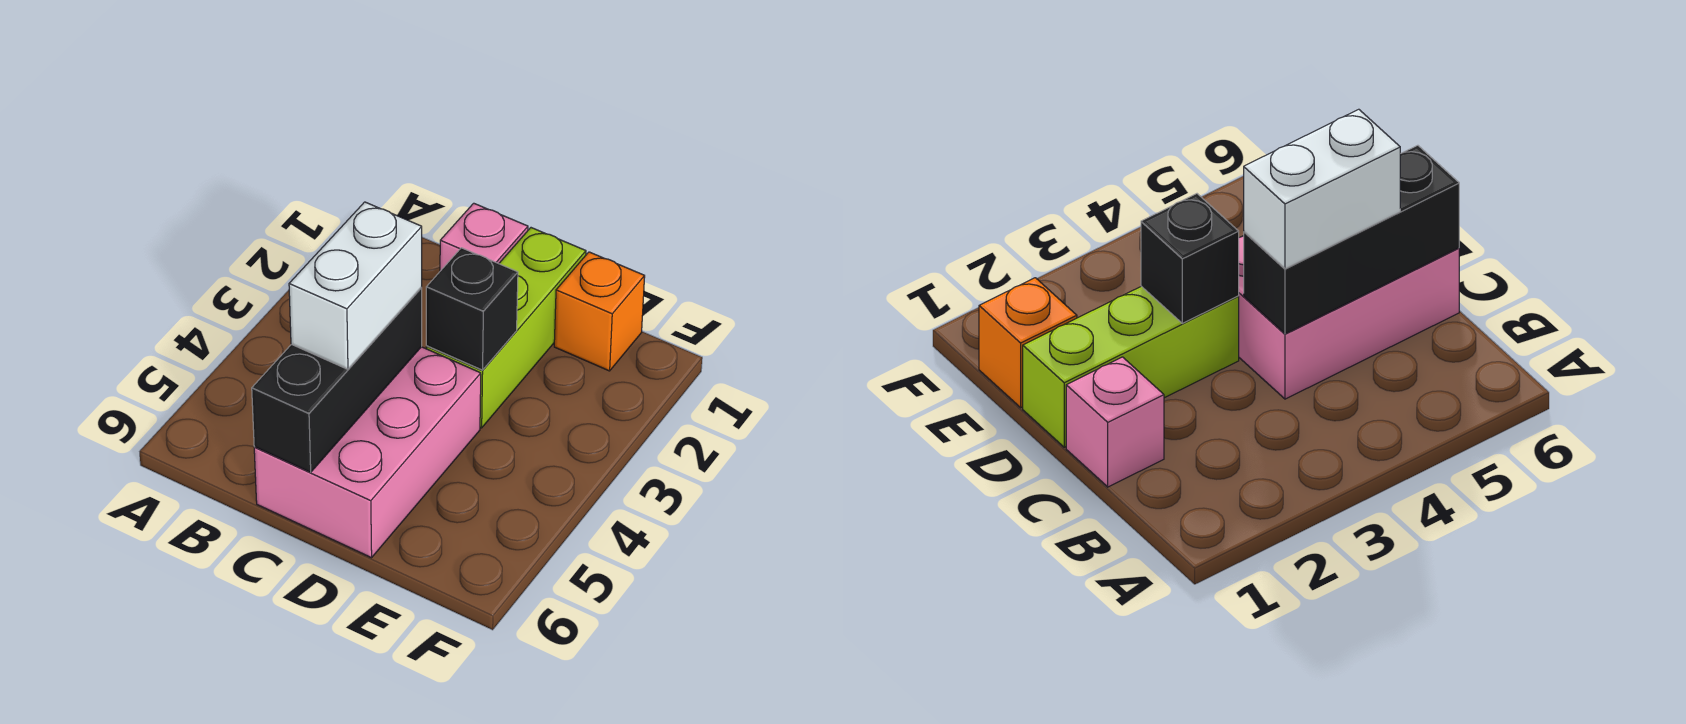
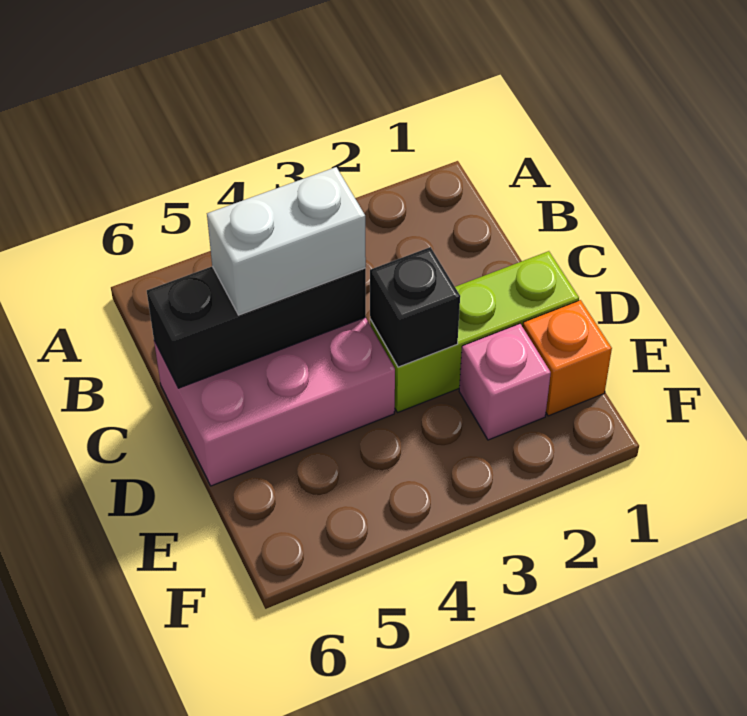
pink brick C1 level 1 -> pink brick E2 level 1

